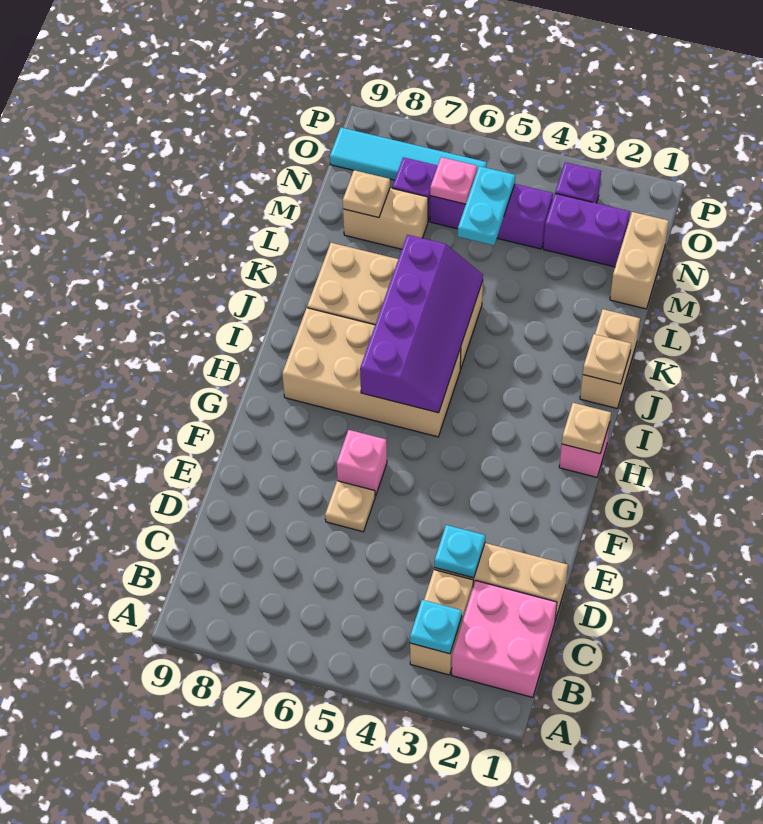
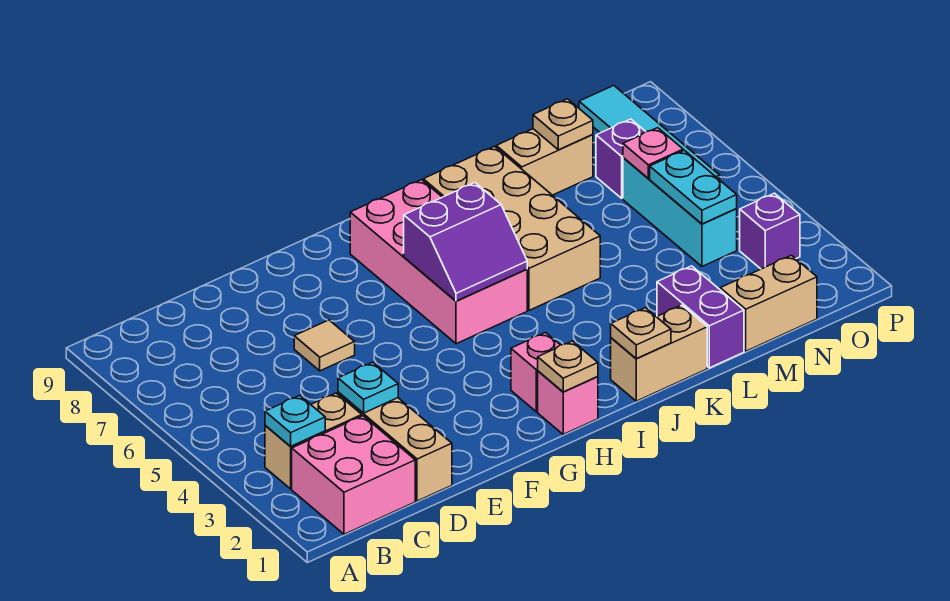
tan plate E6 level 1 -> tan tile E6 level 1
pink brick F6 level 1 -> pink brick H2 level 1
tan brick H5:I8 level 1 -> pink brick H5:I8 level 1
purple slope H5:K6 level 2 top 6 -> purple slope H5:I6 level 2 top 6
cyan plate M5:N5 level 2 -> cyan plate N4:N5 level 2
tan brick M7:M8 level 1 -> tan brick L8:M8 level 1
purple brick N2:N3 level 1 -> purple brick L1:L2 level 1
purple brick N4:N6 level 1 -> cyan brick N4:N6 level 1

